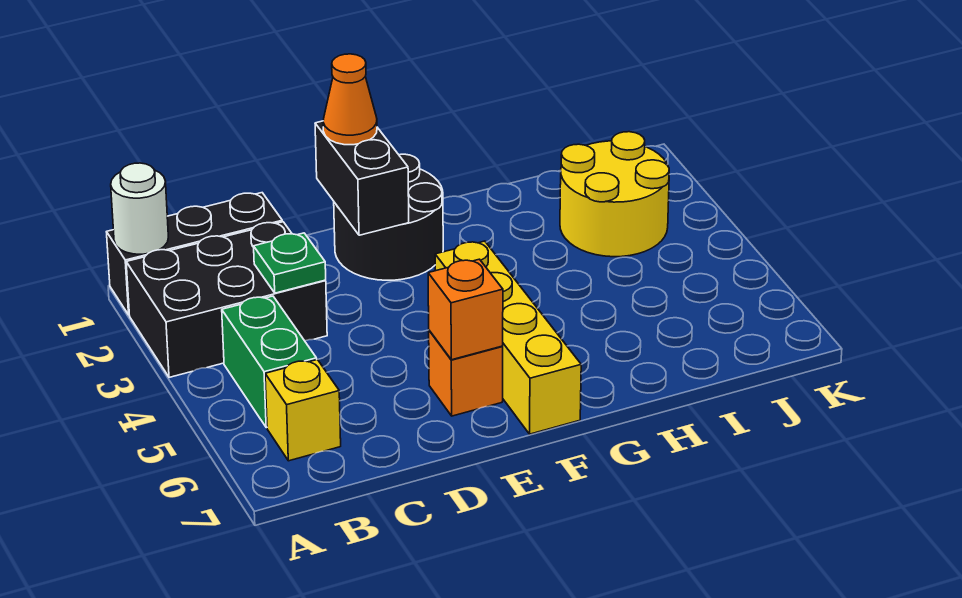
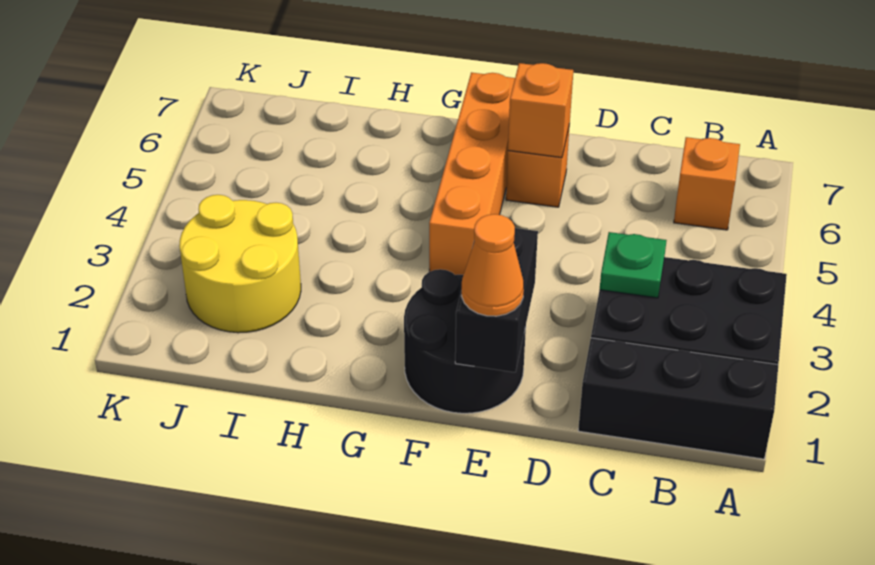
white round brick A1 level 2 -> none
green brick B4:B5 level 1 -> none
yellow brick B6 level 1 -> orange brick B6 level 1
yellow brick F4:F7 level 1 -> orange brick F4:F7 level 1

